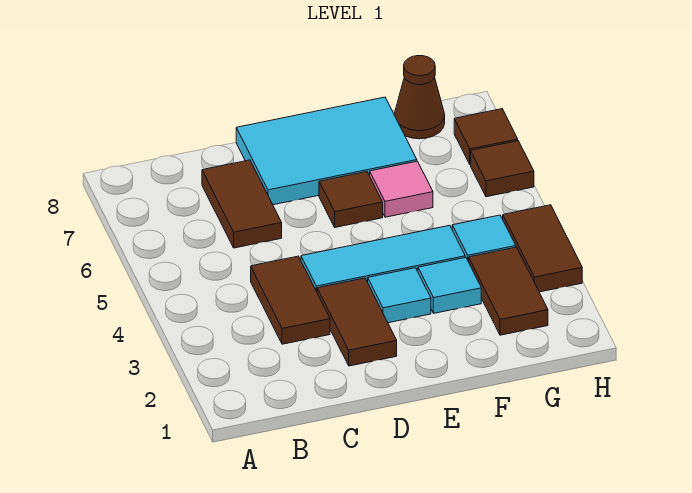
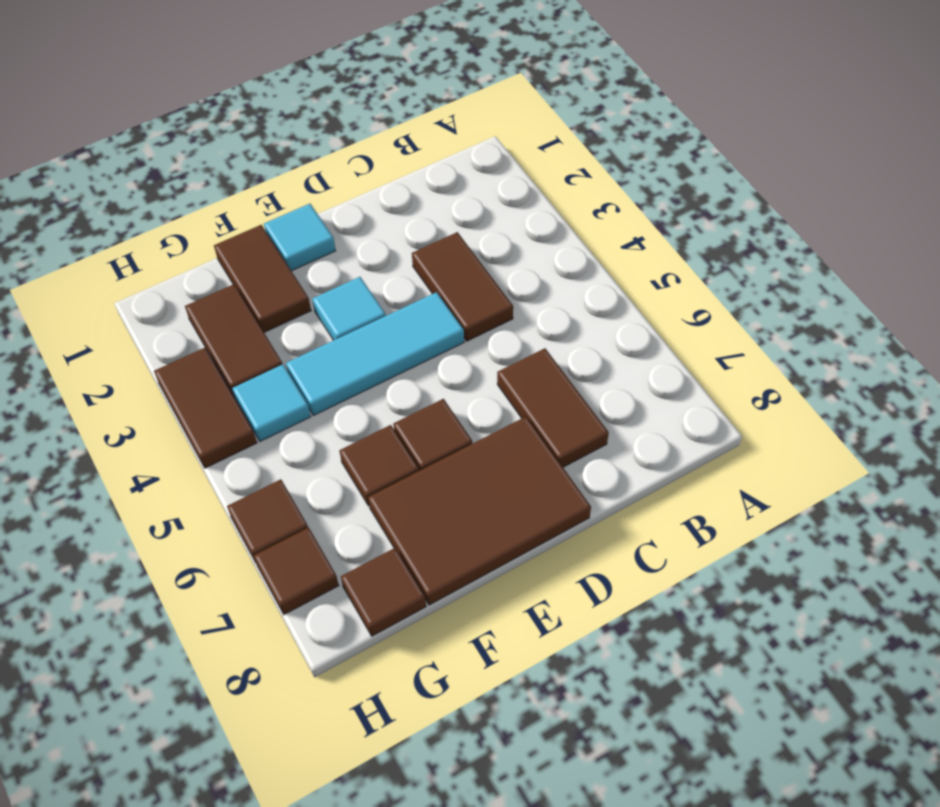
brown tile D2:D3 level 1 -> brown tile F1:F2 level 1
cyan tile D7:F8 level 1 -> brown tile D7:F8 level 1
cyan tile F3 level 1 -> cyan tile E1 level 1
pink tile F6 level 1 -> brown tile F6 level 1
brown cone G8 level 1 -> brown tile G8 level 1

